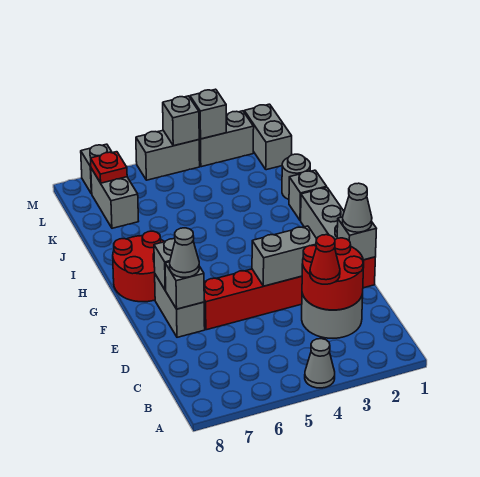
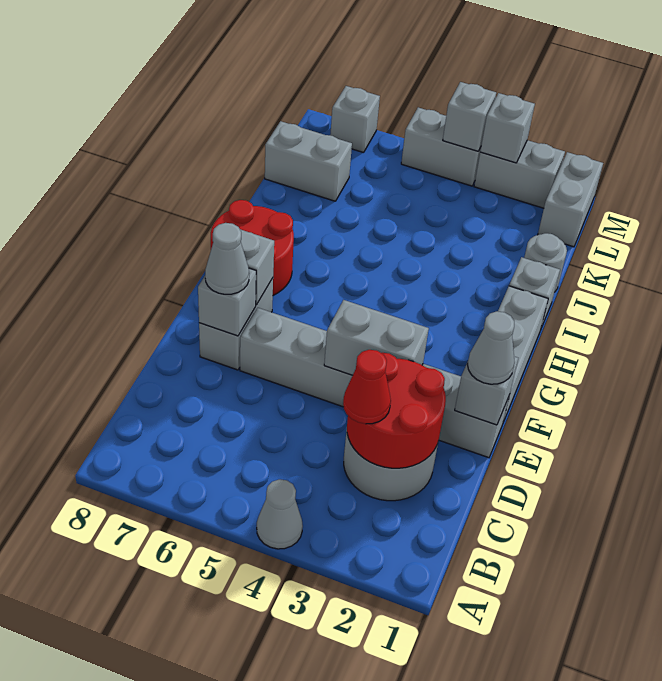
red brick E1:E6 level 1 -> grey brick E1:E6 level 1
grey brick K7:L7 level 1 -> grey brick K7:K8 level 1
red plate L7 level 2 -> none

